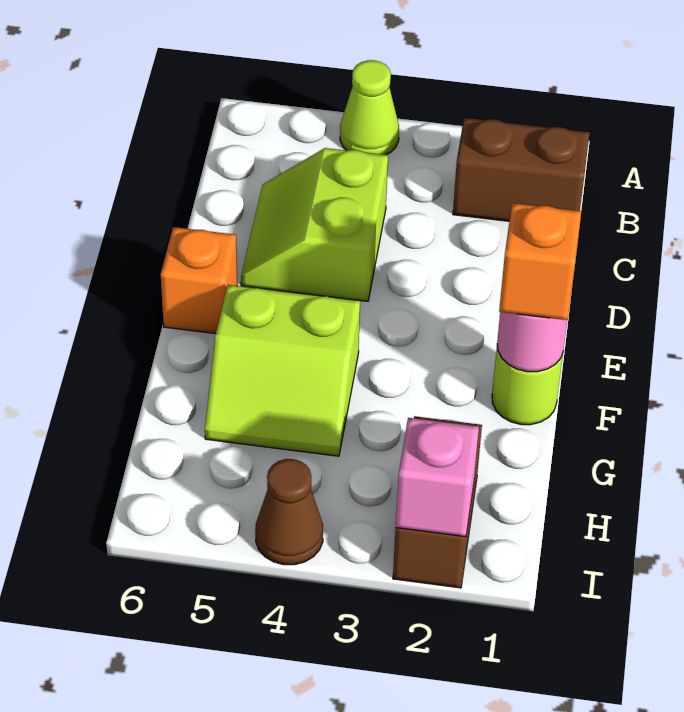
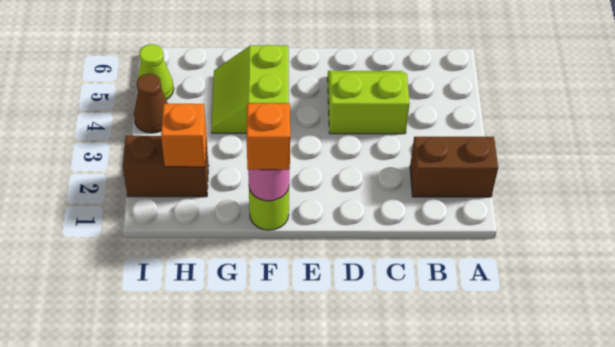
lime cone A4 level 1 -> lime cone I5 level 1
brown brick B1:B2 level 1 -> brown brick A2:B2 level 1
orange brick E6 level 1 -> orange brick H2 level 2
pink brick I2 level 2 -> none

